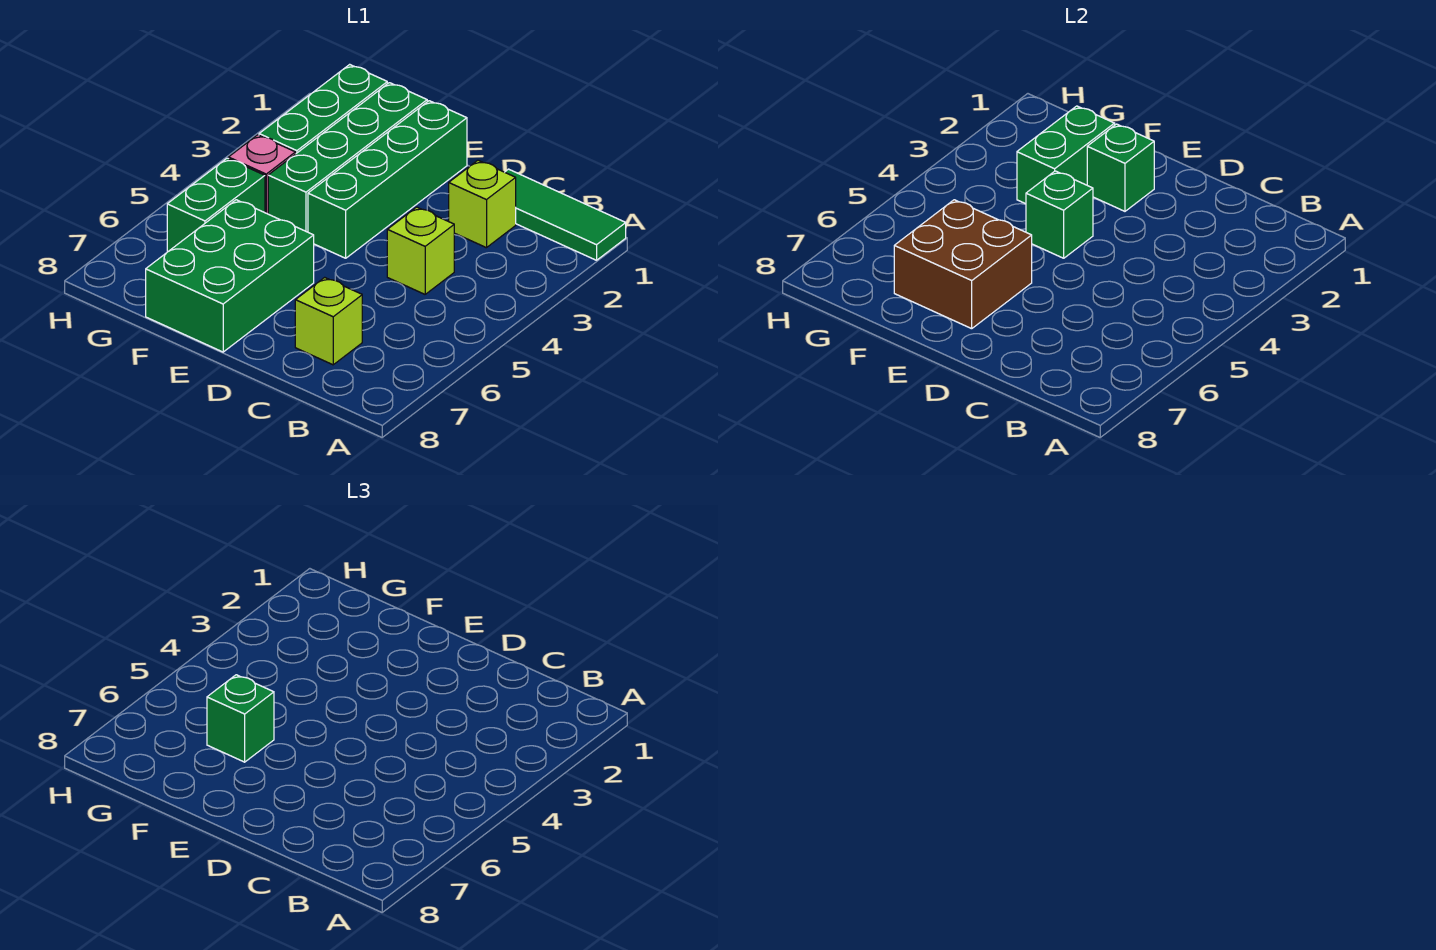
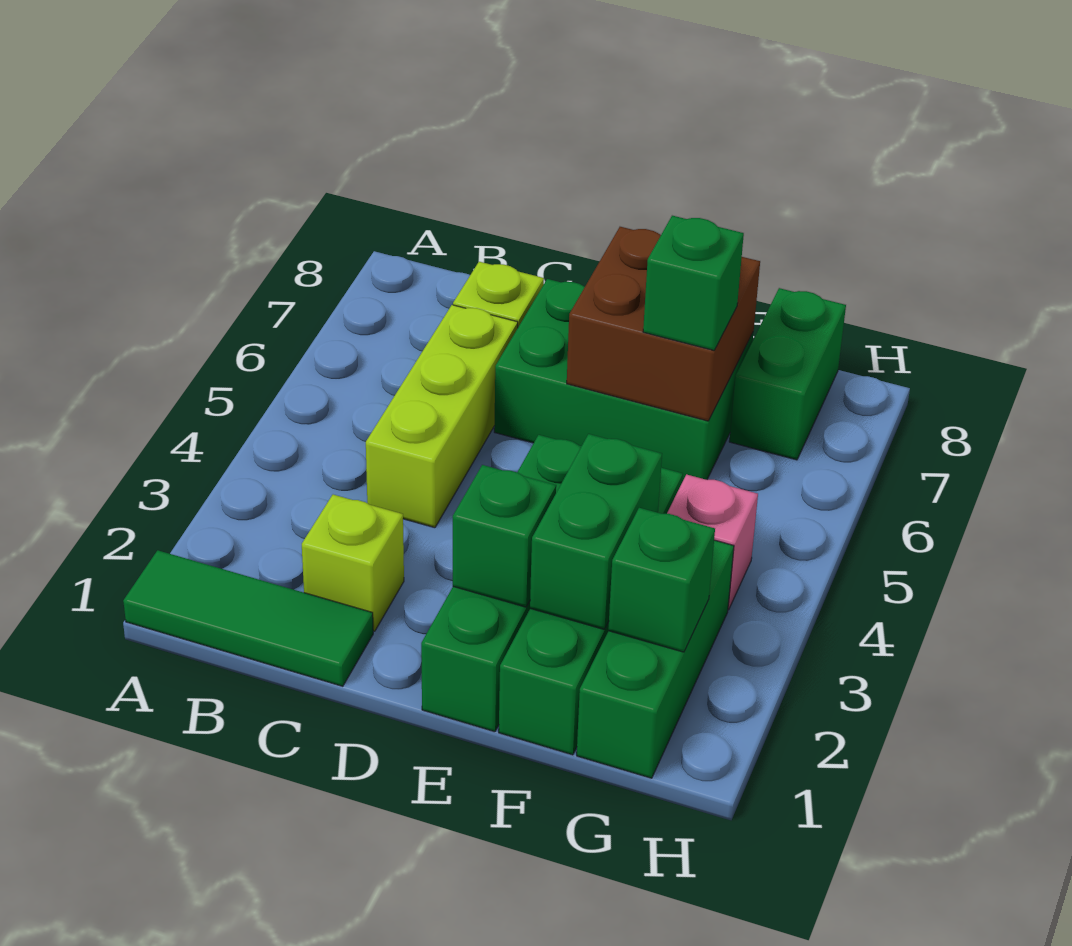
lime brick C4 level 1 -> lime brick C4:C6 level 1
green brick E4 level 2 -> green brick G2 level 2
green brick E6:F8 level 1 -> green brick D6:F7 level 1
green brick G5:G6 level 1 -> green brick G7:G8 level 1

